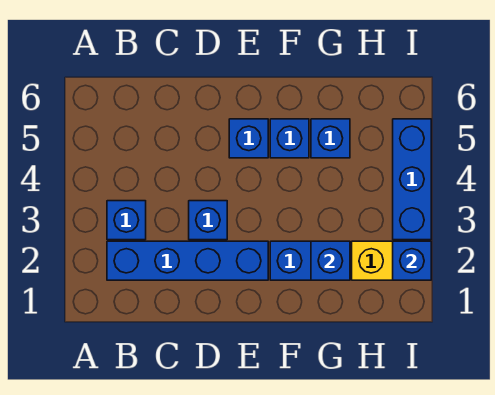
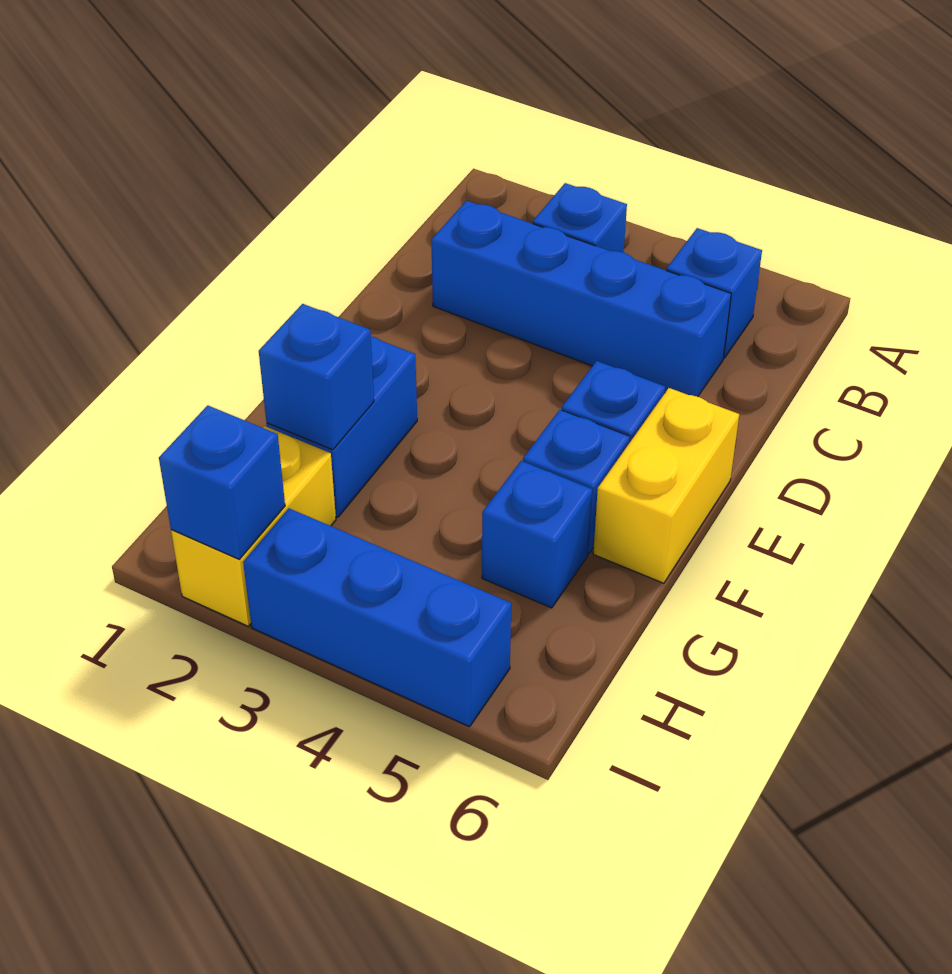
blue brick B2:E2 level 1 -> blue brick C2:C5 level 1
blue brick D3 level 1 -> blue brick B5 level 1
none -> yellow brick E6:F6 level 1

